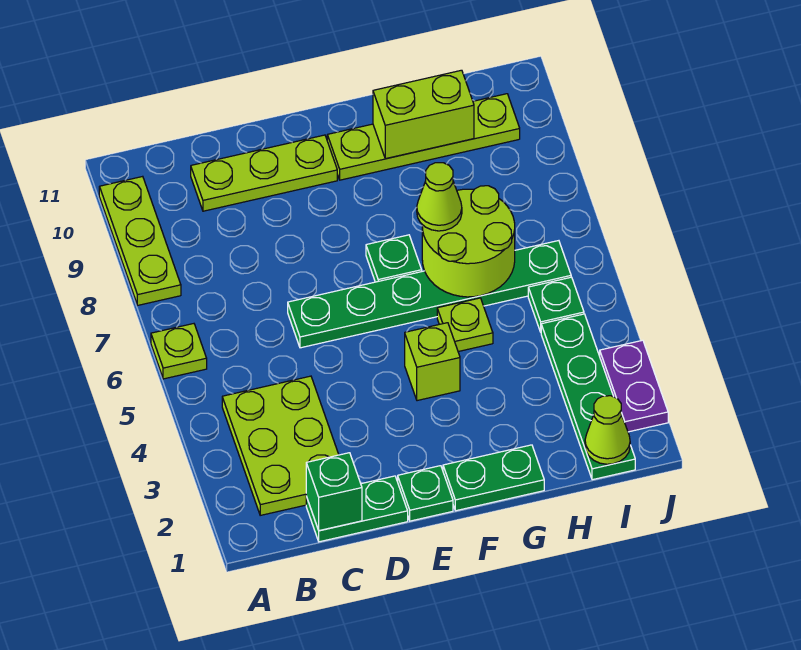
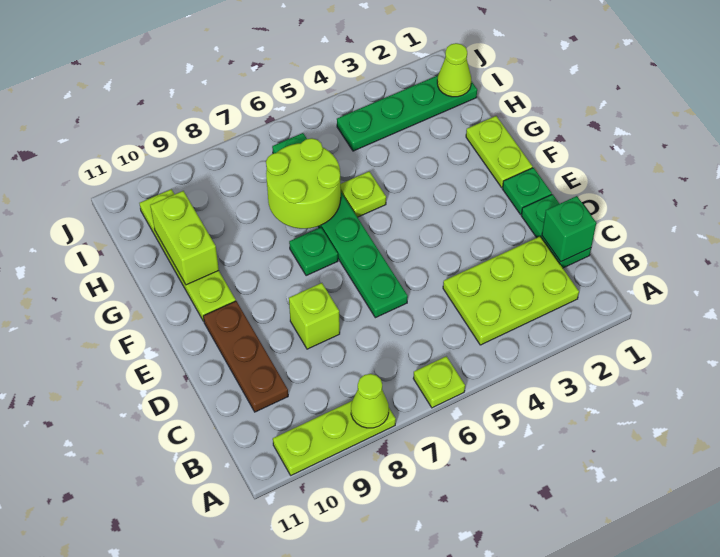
lime plate C10:E10 level 1 -> brown plate C10:E10 level 1
green plate F1:G1 level 1 -> lime plate F1:G1 level 1
lime brick F4 level 1 -> lime brick D8 level 1
lime cone G7 level 3 -> lime cone A8 level 2
green plate I5 level 1 -> none
purple plate J2:J3 level 1 -> none

